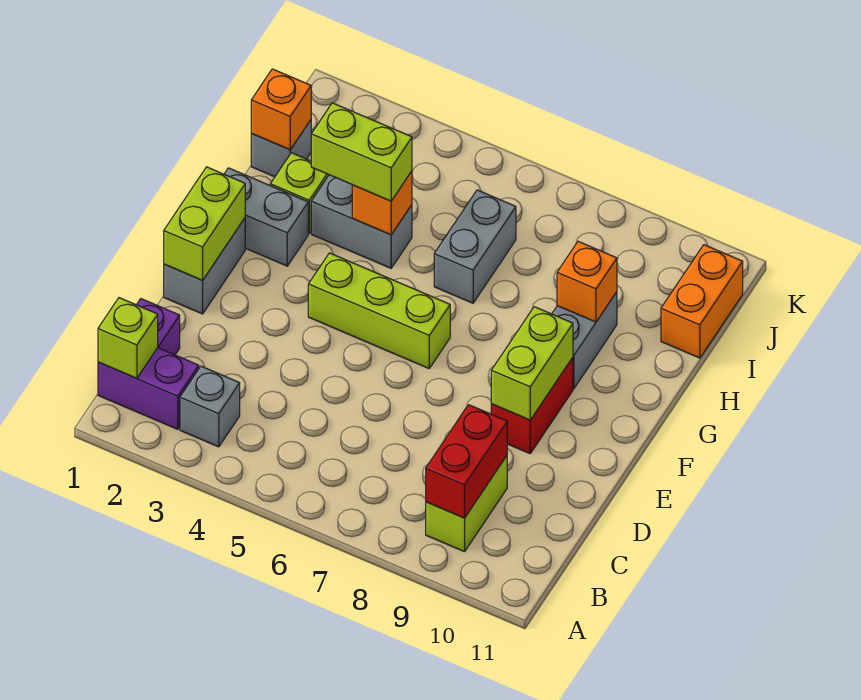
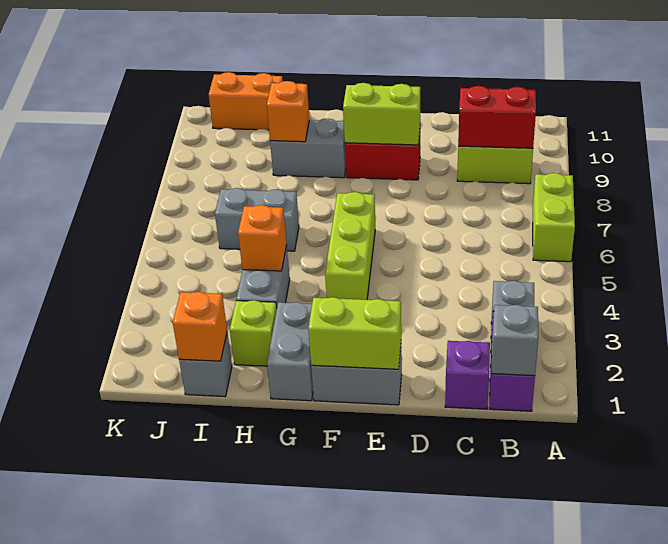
lime brick B1 level 2 -> grey brick B1 level 2
lime brick H3:H4 level 3 -> lime brick A6:A7 level 1

